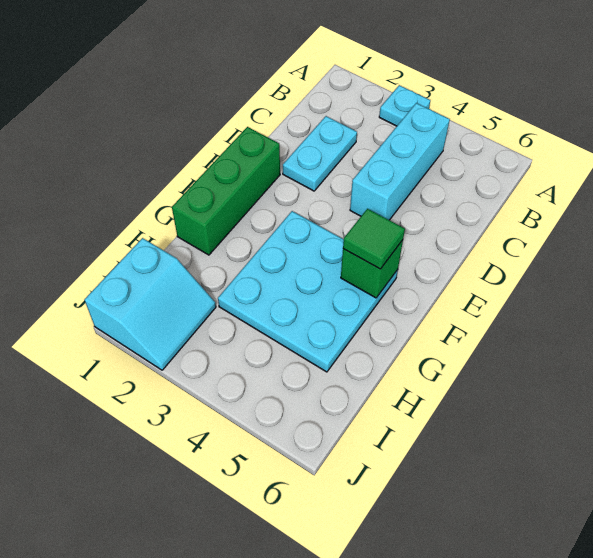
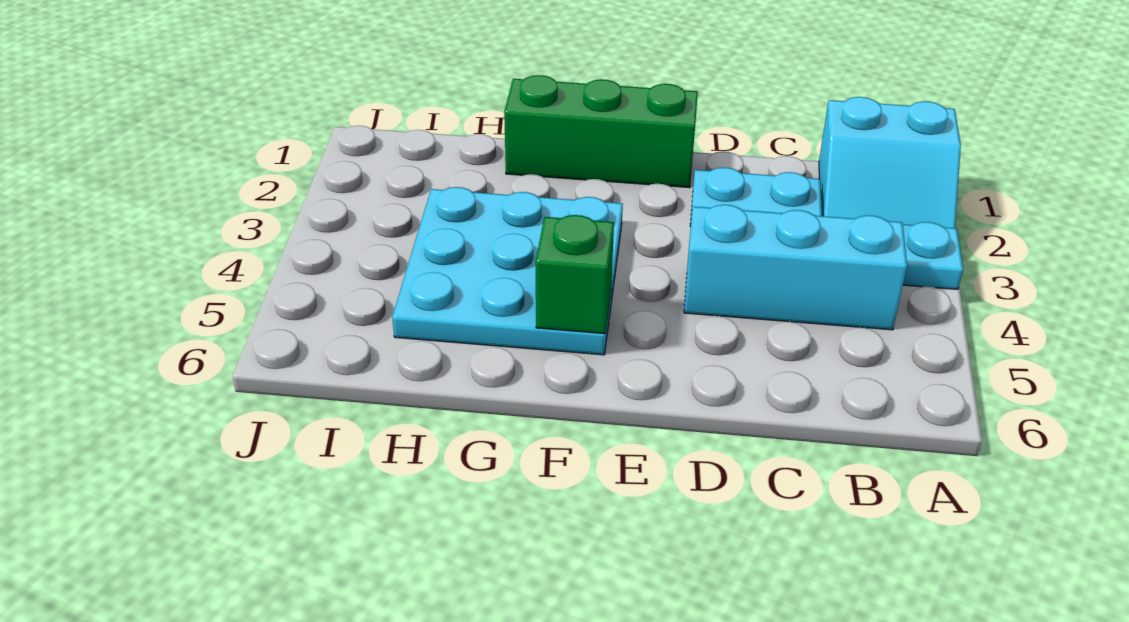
green tile F5 level 3 -> none
cyan slope I1:J2 level 1 top 1 -> cyan slope A1:B2 level 1 top 1

